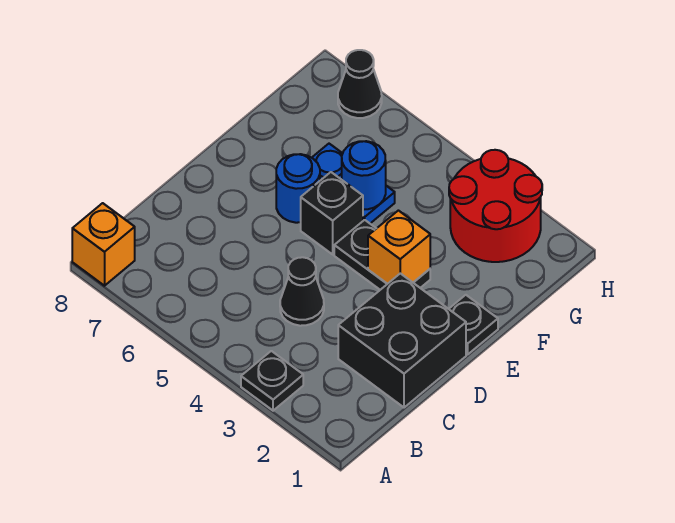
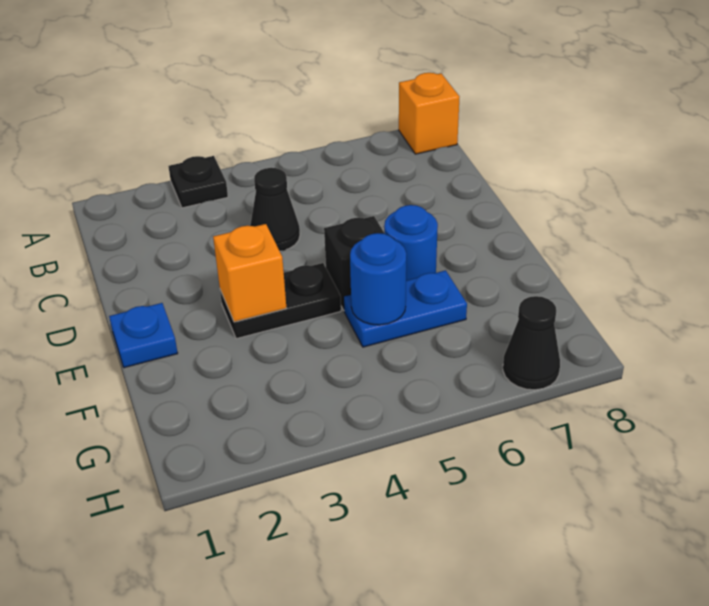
black brick C1:D2 level 1 -> none
black plate E1 level 1 -> blue plate E1 level 1
red round brick G2:H3 level 1 -> none

